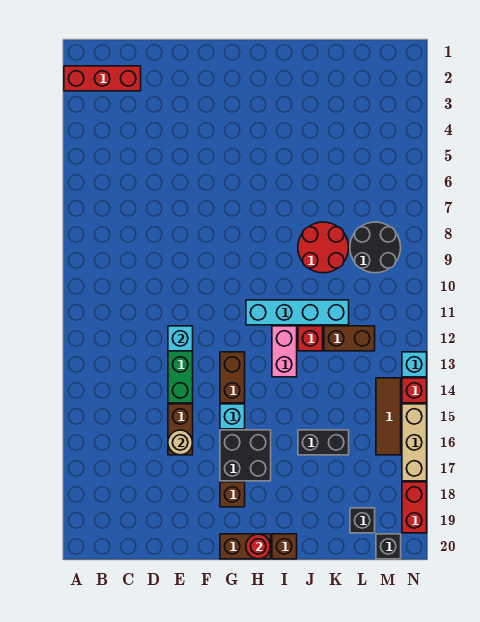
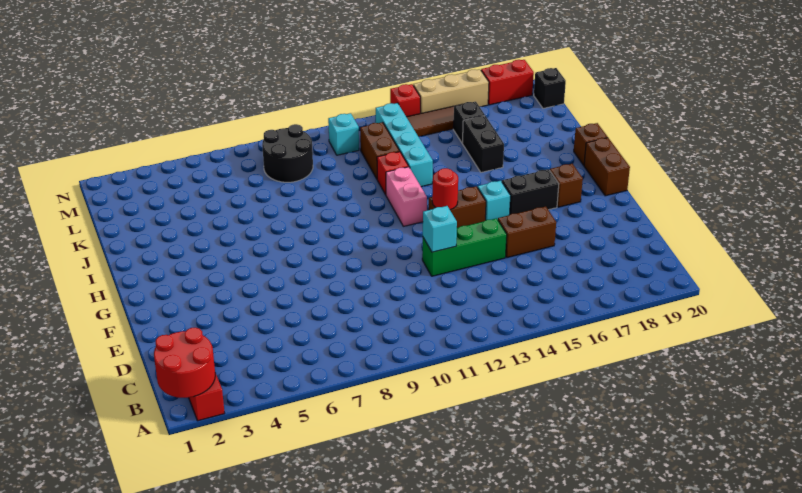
tan round brick E16 level 2 -> none
black brick G16:H17 level 1 -> black brick G16:G17 level 1
cyan brick H11:K11 level 1 -> cyan brick J13:M13 level 1
red round brick H20 level 2 -> red round brick G13 level 2
pink brick I12:I13 level 1 -> pink brick H12:I12 level 1
red round brick J8:K9 level 1 -> red round brick A1:B2 level 2
black brick L19 level 1 -> black brick L16 level 1
cyan brick N13 level 1 -> cyan brick M11 level 1

